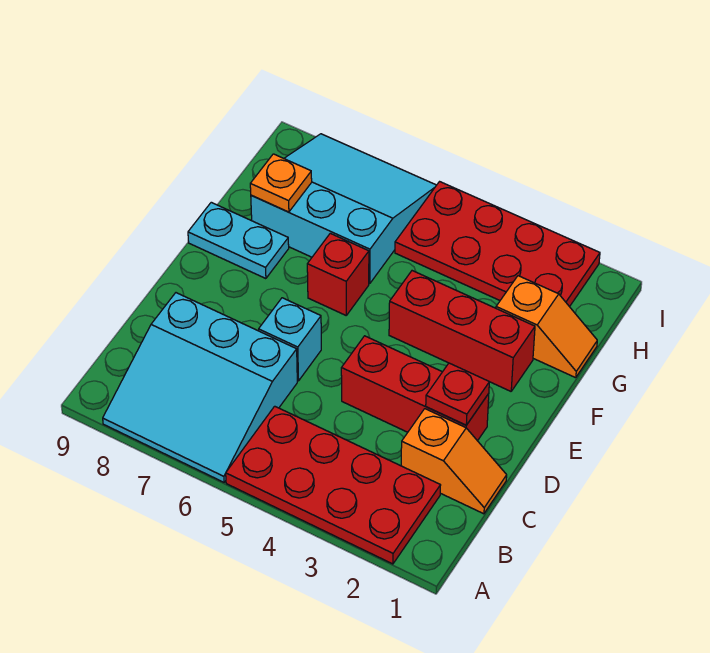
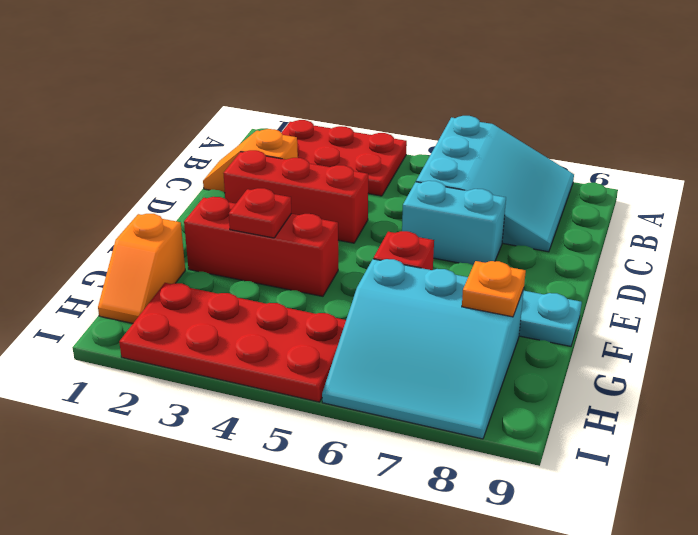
red plate A2:B5 level 1 -> red plate A2:B4 level 1
cyan slope A6:C8 level 1 top C -> cyan slope A6:C8 level 1 top 6
red plate D2 level 2 -> red plate F3 level 2
cyan brick D6 level 1 -> cyan brick D6:D7 level 1
orange slope G1:G2 level 1 top 2 -> orange slope G1:H1 level 1 top G

